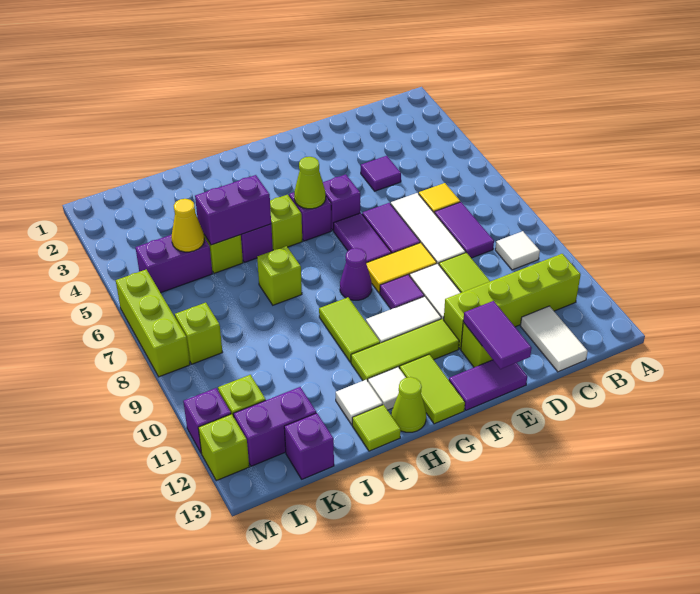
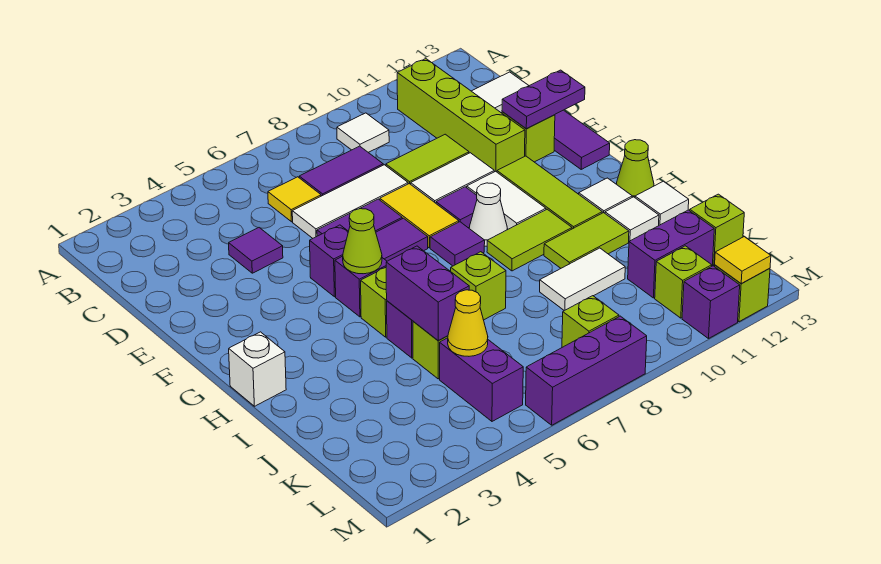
purple tile E12:E13 level 2 -> purple plate E12:E13 level 2
purple cone G8 level 1 -> purple tile G8 level 1
none -> white cone G9 level 1
lime tile G12:G13 level 1 -> lime tile I10:I11 level 1
none -> white brick H1 level 1
lime tile I13 level 1 -> white tile I13 level 1
none -> white tile J9:J10 level 1
purple brick K12:L12 level 1 -> purple brick K11:K12 level 1
purple brick K13 level 1 -> lime brick K13 level 1
lime brick M6:M8 level 1 -> purple brick M6:M8 level 1
none -> yellow tile M12 level 2

